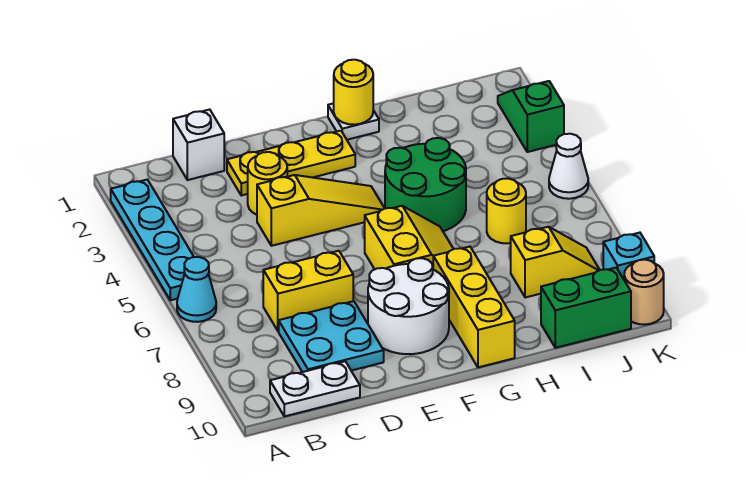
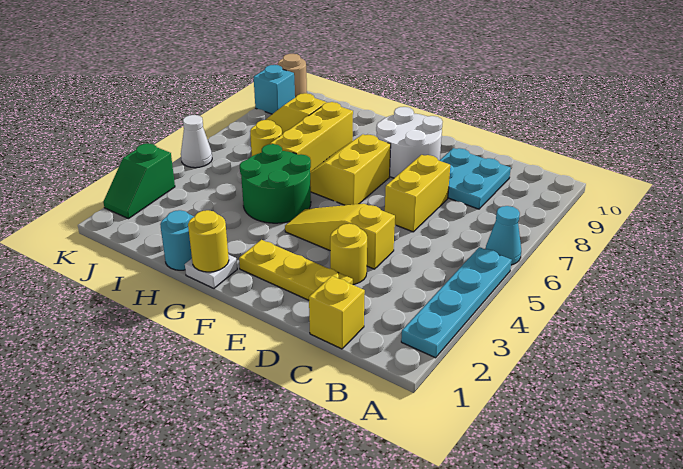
white plate B10:C10 level 1 -> none
white brick C1 level 1 -> yellow brick C1 level 1
yellow brick C7:D7 level 1 -> yellow brick D6:D7 level 1
yellow brick G8:G10 level 1 -> yellow brick H6:H8 level 1
none -> cyan round brick H1 level 1
green brick I10:J10 level 1 -> none

